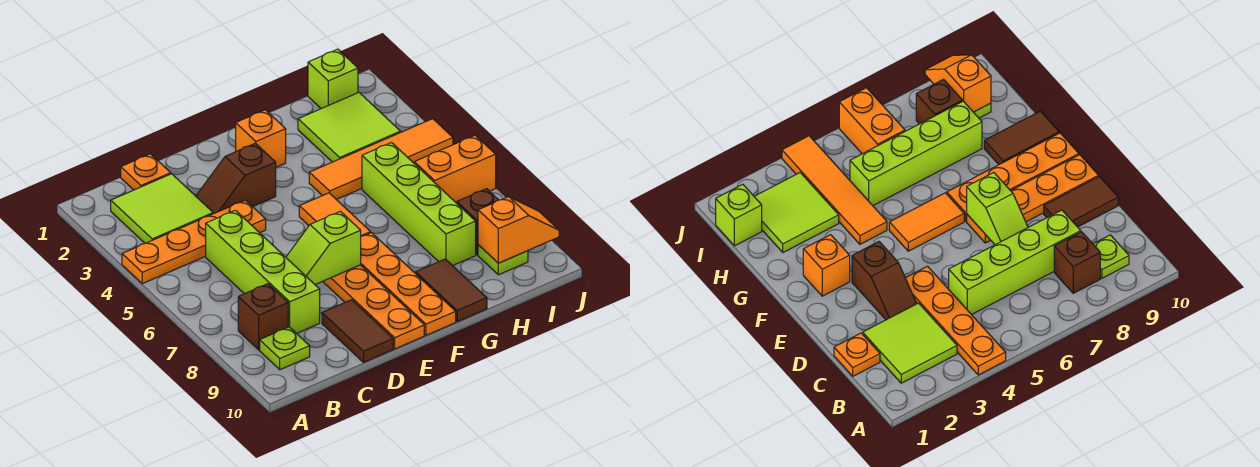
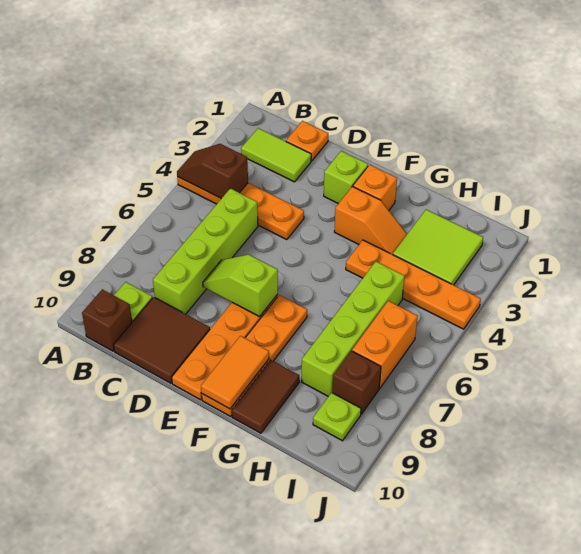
lime tile B2:C3 level 1 -> lime tile B2:C2 level 1
brown brick B8 level 1 -> brown brick B10 level 1
brown slope D3:E3 level 1 top E -> brown slope A4:B4 level 2 top B
brown tile D9:D10 level 1 -> brown tile C9:D10 level 1
orange tile F5:F6 level 1 -> orange tile F9:F10 level 2
orange tile G4:J4 level 1 -> orange plate G4:J4 level 1
lime brick I1 level 1 -> lime brick E2 level 1
orange brick I6:J6 level 1 -> orange brick I6:I7 level 1
orange slope I9:J9 level 2 top I -> orange slope F3:G3 level 1 top F

